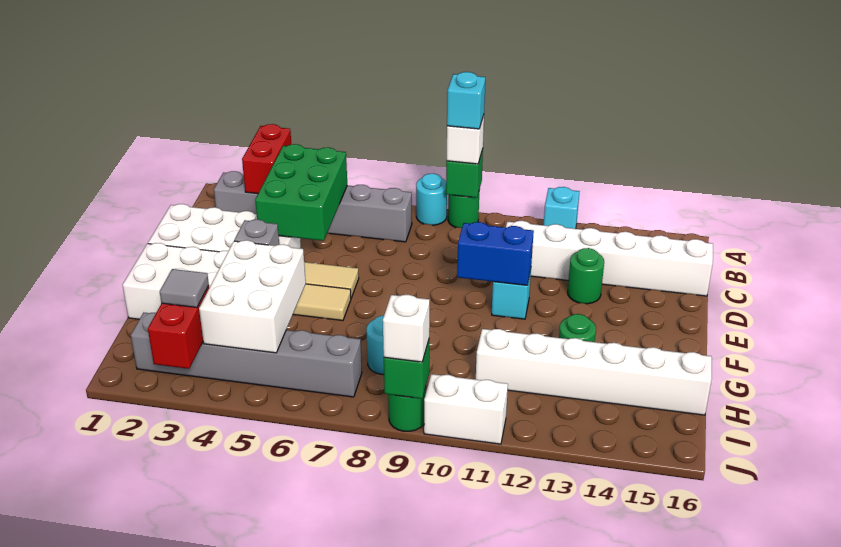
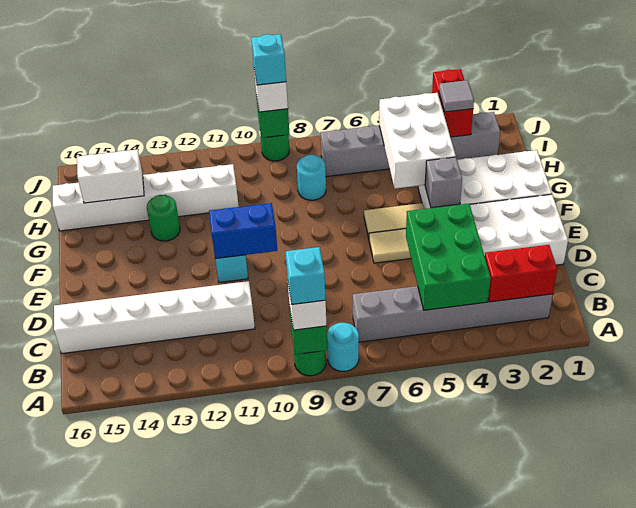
red brick A3:B3 level 2 -> red brick B2:B3 level 2
cyan brick A12 level 1 -> cyan brick J9 level 4
green round brick D13 level 1 -> none
white brick J10:J11 level 1 -> white brick H14:H15 level 2

